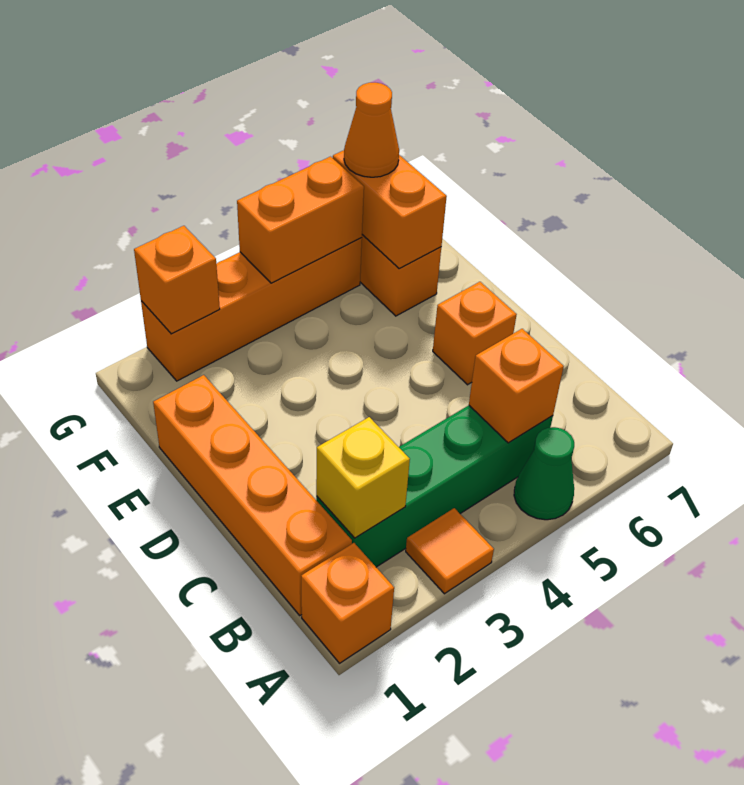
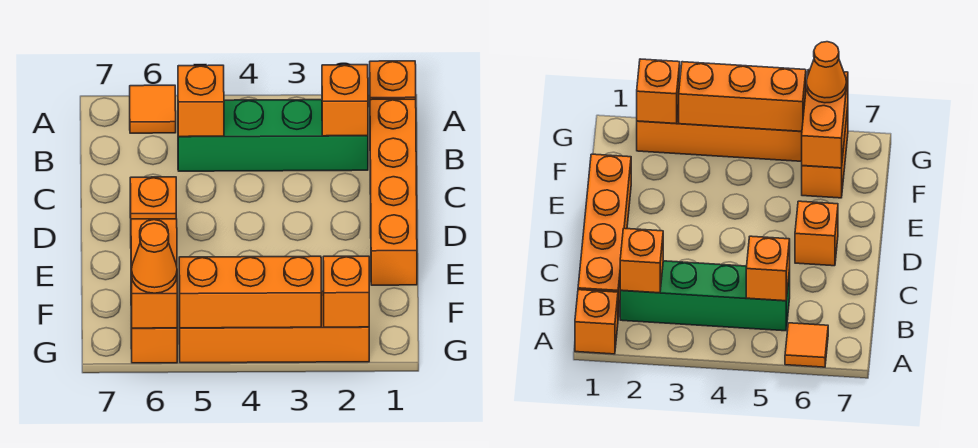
orange tile A3 level 1 -> orange tile A6 level 1
green cone A5 level 1 -> none
yellow brick B2 level 2 -> orange brick B2 level 2
orange brick G4:G5 level 2 -> orange brick G3:G5 level 2

